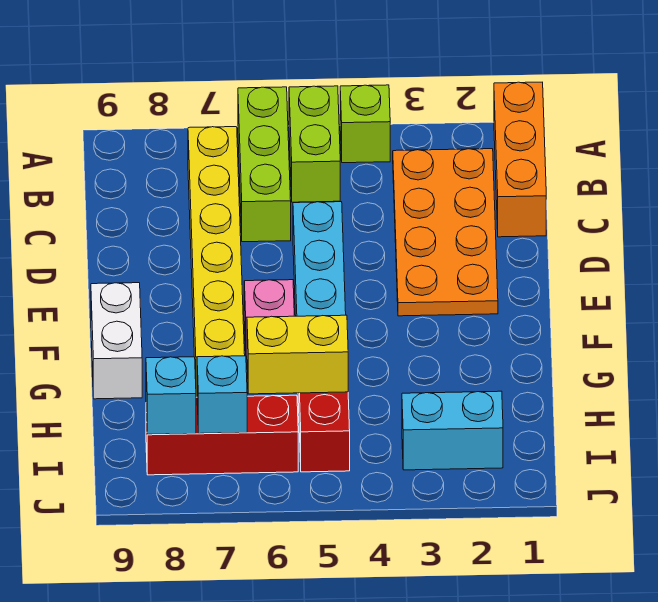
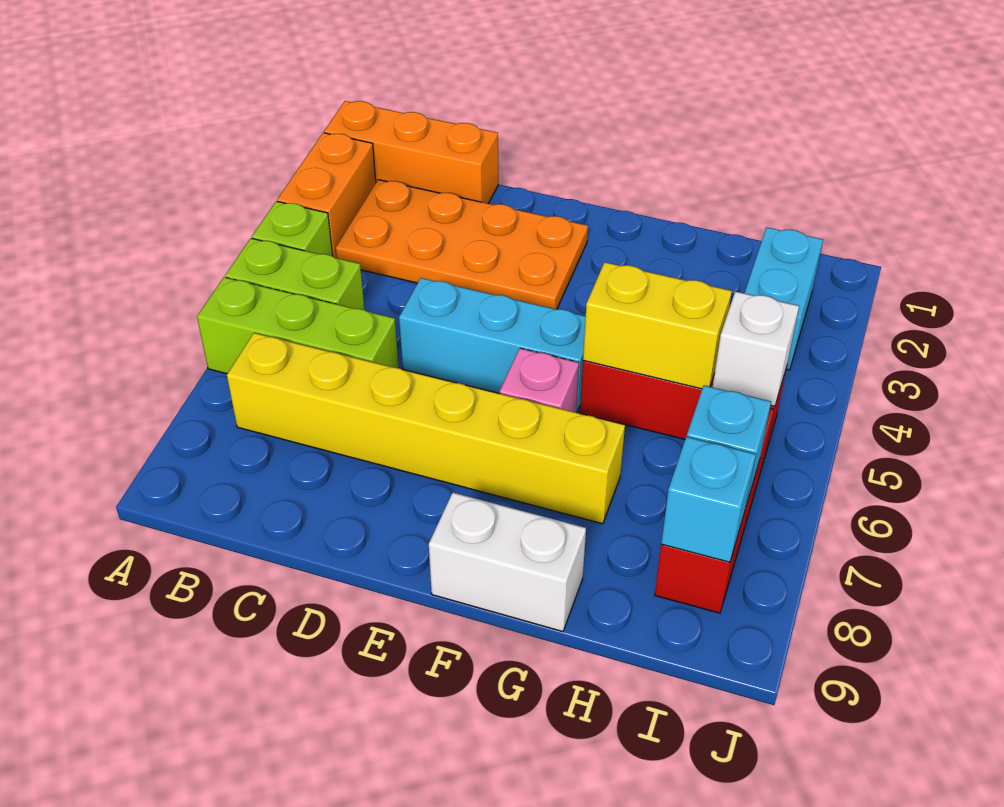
none -> orange brick A2:A3 level 1
yellow brick H5:H6 level 2 -> yellow brick G5:H5 level 2
none -> white brick I5 level 2

